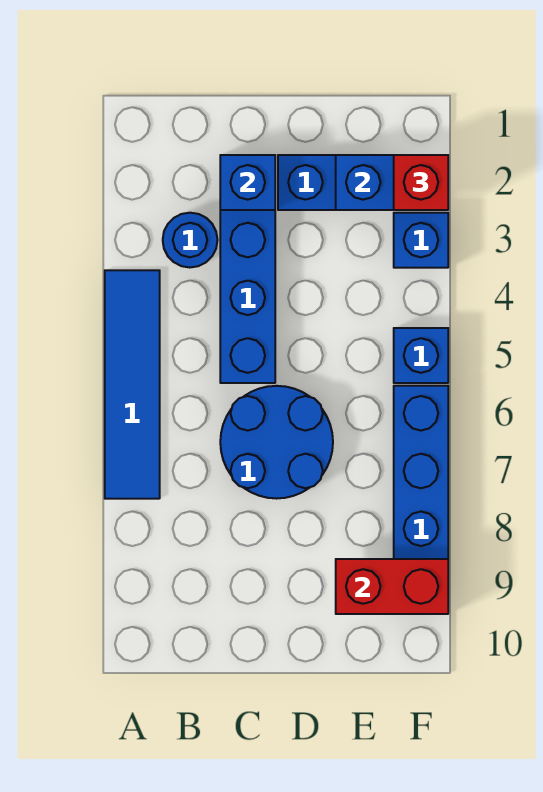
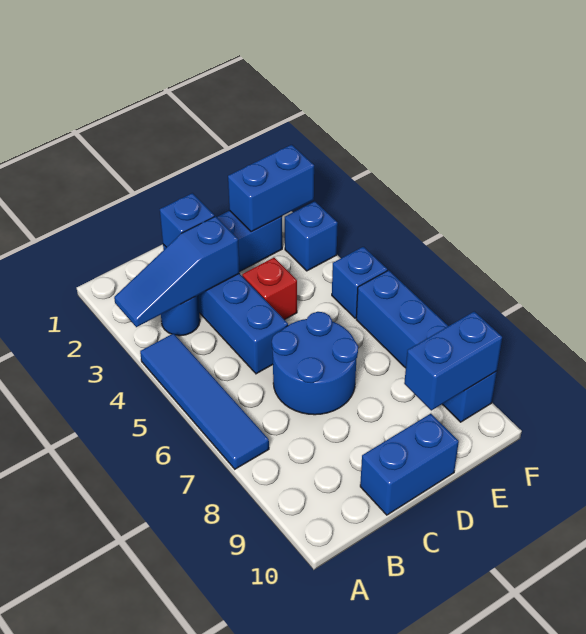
none -> blue slope A3:C3 level 2 top C
none -> blue brick C10:D10 level 1
red brick E9:F9 level 2 -> blue brick E9:F9 level 2
red brick F2 level 3 -> red brick D4 level 1

